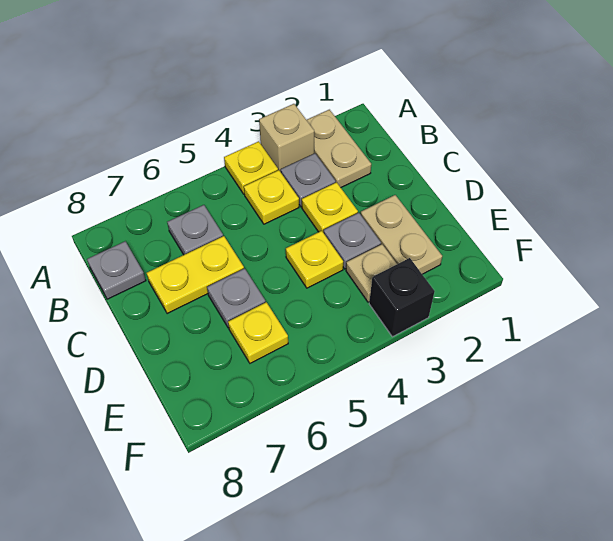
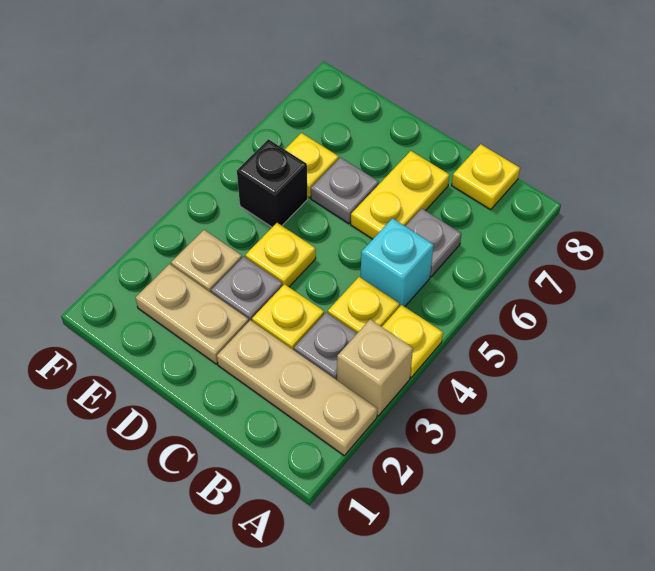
tan plate A2:B2 level 1 -> tan plate A2:C2 level 1
none -> cyan brick B5 level 1
grey plate B8 level 1 -> yellow plate B8 level 1
black brick F3 level 1 -> black brick E5 level 1

